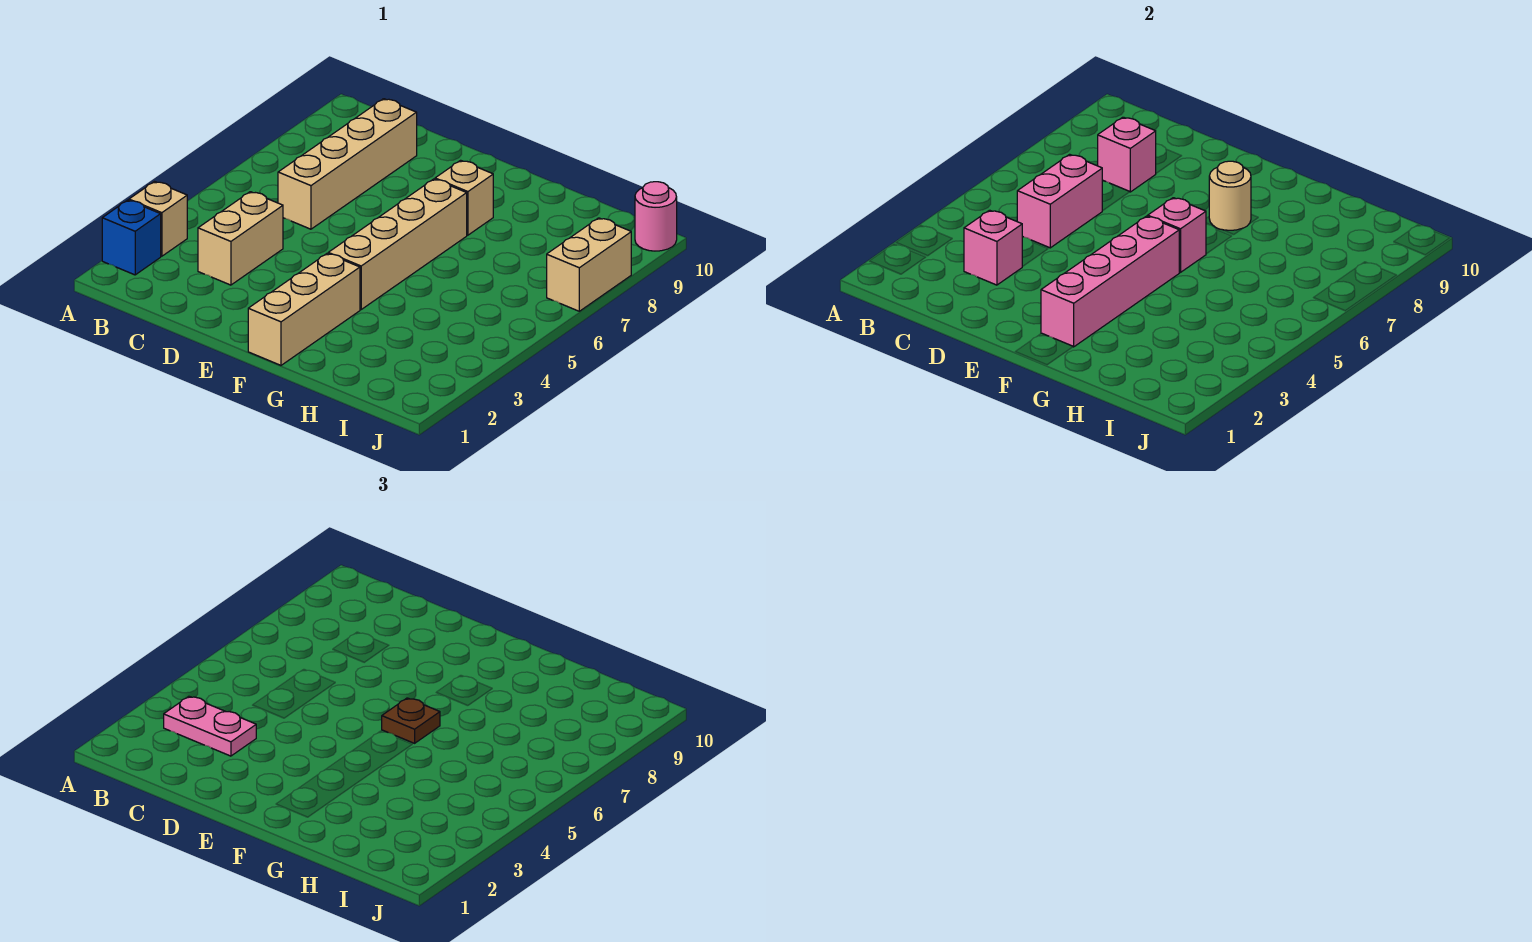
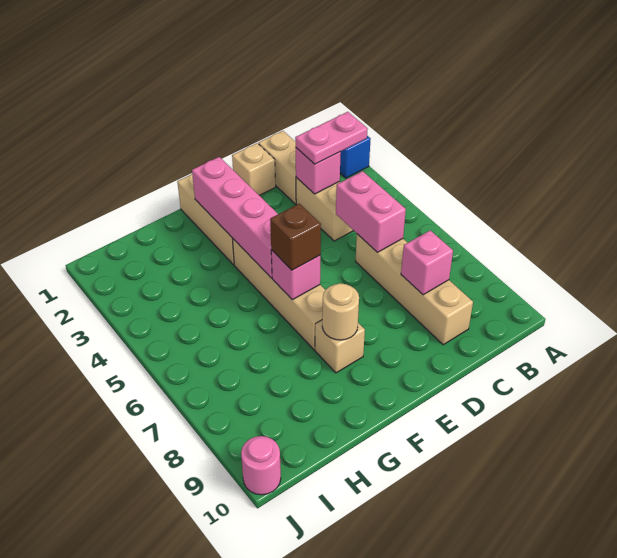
tan brick A3 level 1 -> tan brick D1 level 1
brown plate F6 level 3 -> brown brick F6 level 3
tan brick J7:J8 level 1 -> tan brick C1:C2 level 1

